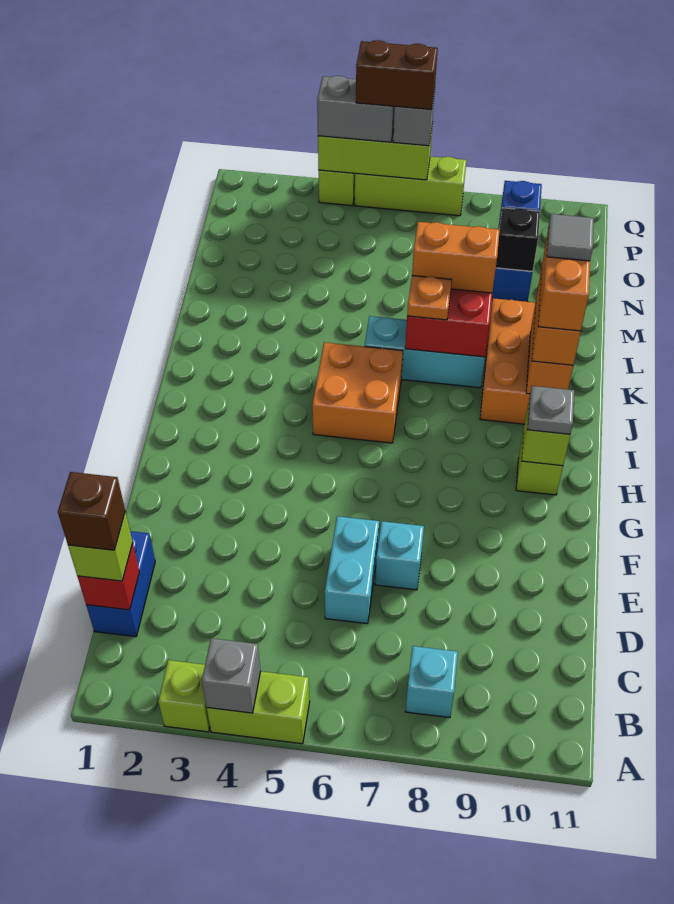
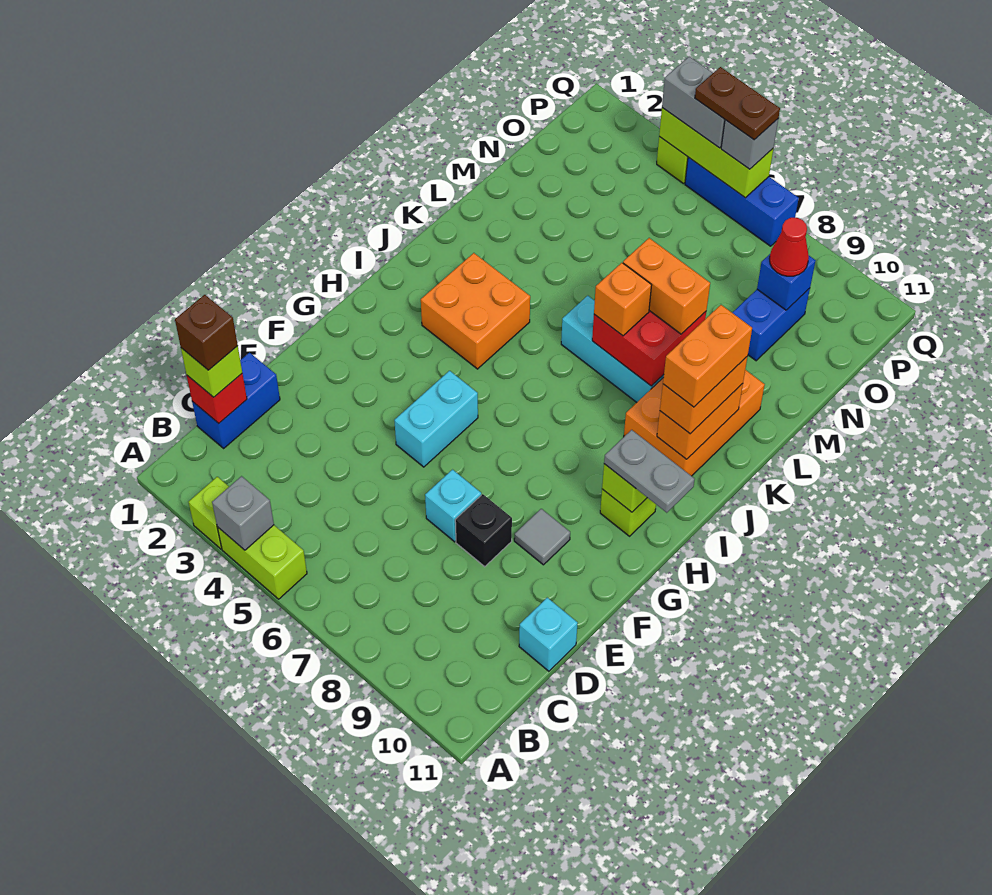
cyan brick B8 level 1 -> cyan brick D11 level 1
cyan brick D6:E6 level 1 -> cyan brick F5:G5 level 1
grey plate H10 level 3 -> grey plate H10:H11 level 3
orange brick I5:J6 level 1 -> orange brick I3:J4 level 1
orange plate K7 level 3 -> orange brick K7 level 3
grey tile K10 level 5 -> grey tile F9 level 1
black brick N9 level 2 -> black brick E8 level 1
none -> red cone O9 level 3
lime brick Q5:Q7 level 1 -> blue brick Q5:Q7 level 1
brown brick Q5:Q6 level 4 -> brown plate Q5:Q6 level 4

